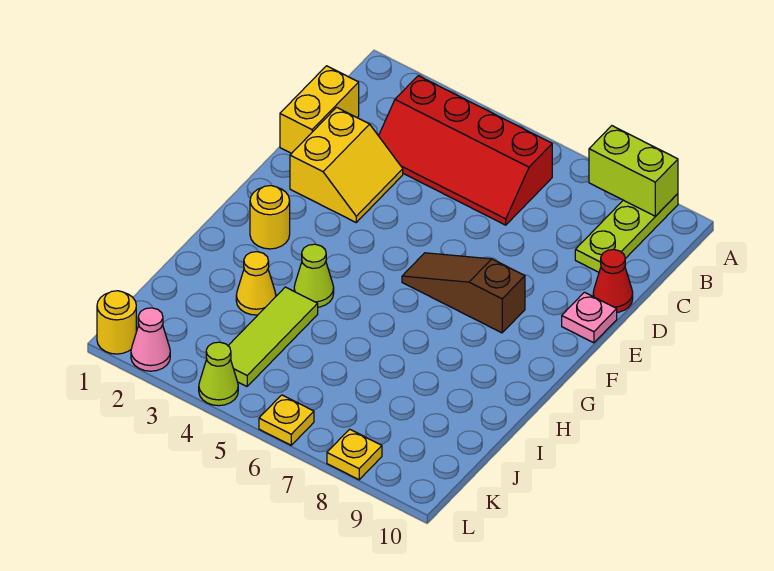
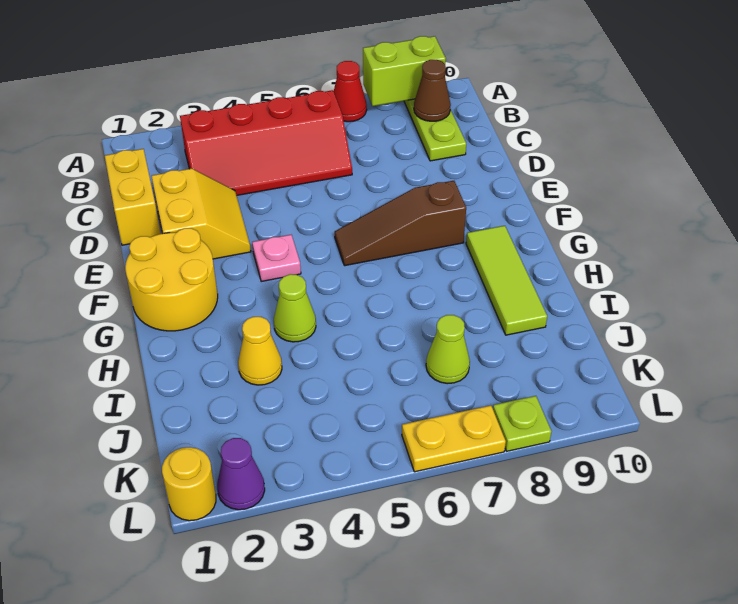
none -> brown cone B9 level 2
red cone D10 level 1 -> red cone A7 level 1
pink plate E10 level 1 -> pink plate F4 level 1
yellow round brick G2 level 1 -> yellow round brick F1:G2 level 1
lime tile I4:K4 level 1 -> lime tile G9:I9 level 1
pink cone L2 level 1 -> purple cone L2 level 1
lime cone L4 level 1 -> lime cone J7 level 1
yellow plate L6 level 1 -> yellow plate L6:L7 level 1
yellow plate L8 level 1 -> lime plate L8 level 1

